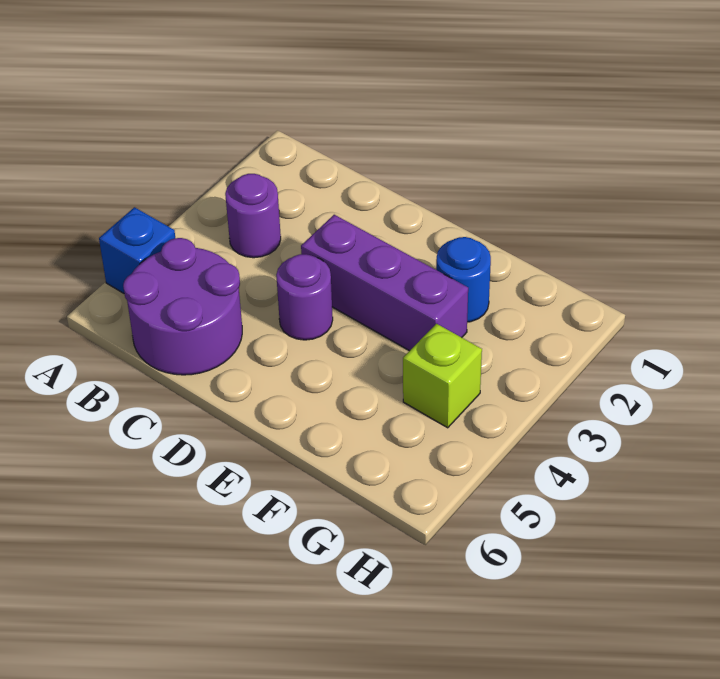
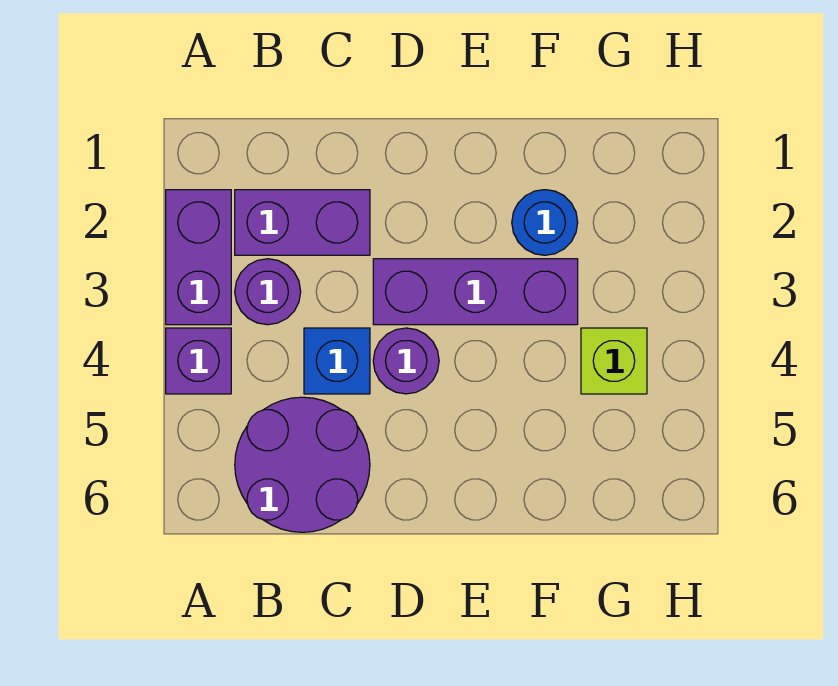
none -> purple brick A2:A3 level 1
none -> purple brick A4 level 1
blue brick A5 level 1 -> blue brick C4 level 1
none -> purple brick B2:C2 level 1

